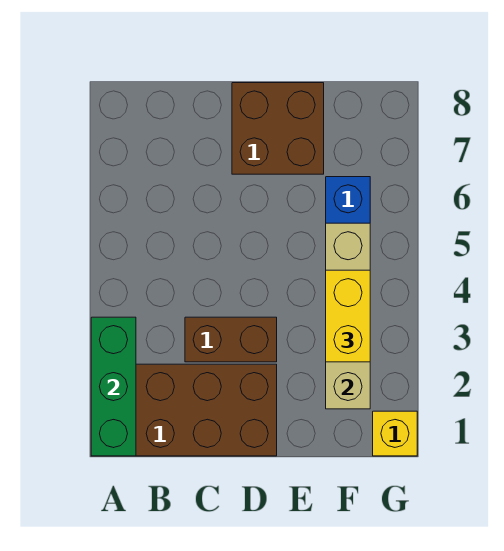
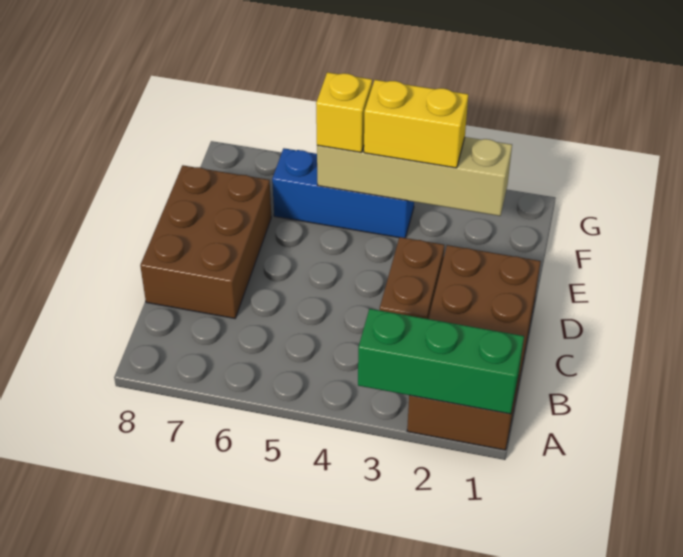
brown brick D7:E8 level 1 -> brown brick C7:E8 level 1
yellow brick G1 level 1 -> yellow brick F5 level 3

